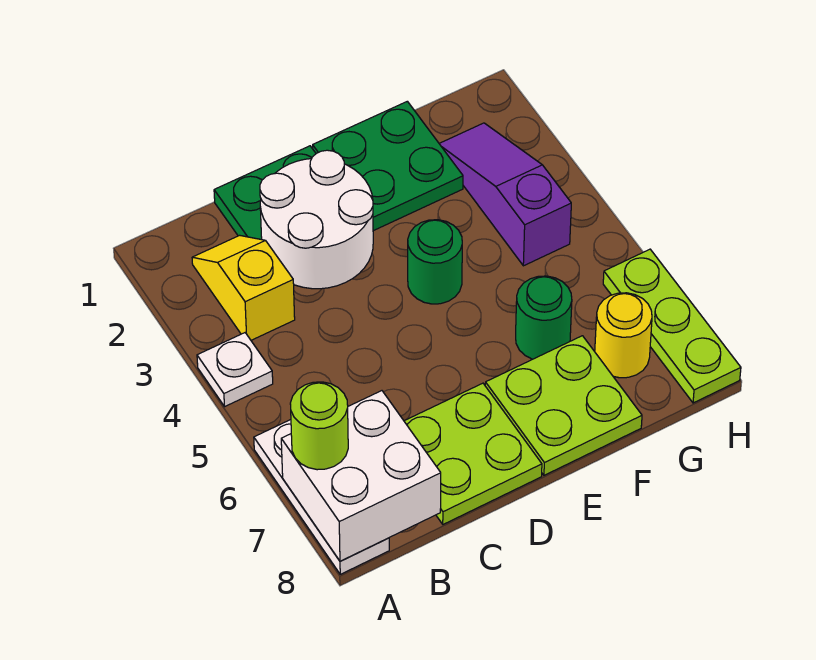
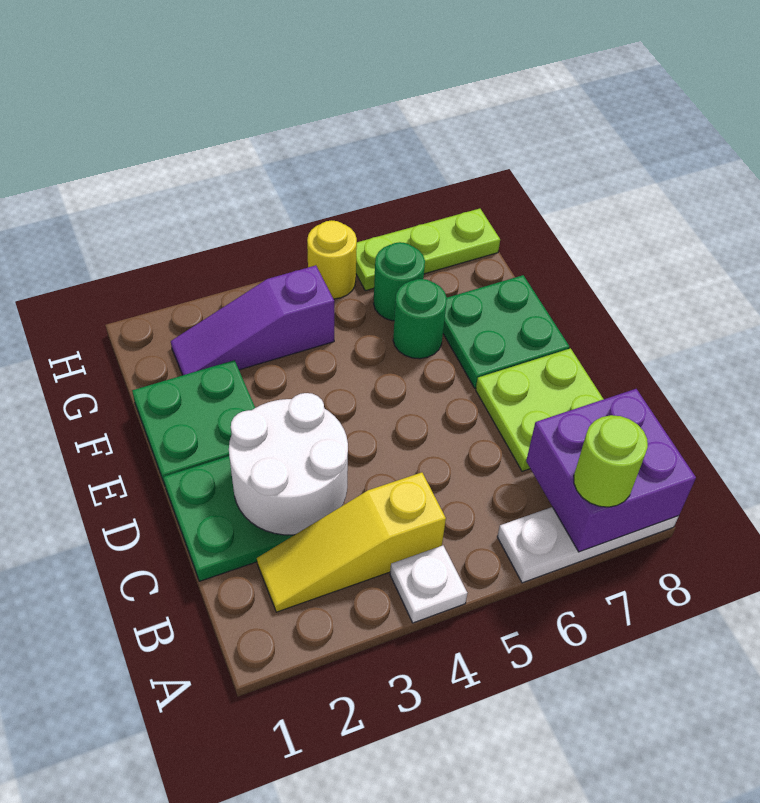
white brick A7:B8 level 2 -> purple brick A7:B8 level 2
yellow slope B2:B3 level 1 top 3 -> yellow slope B2:B4 level 1 top 4
green round brick E4 level 1 -> green round brick G6 level 1
lime plate E7:F8 level 1 -> green plate E7:F8 level 1
yellow round brick G7 level 1 -> yellow round brick H5 level 1

